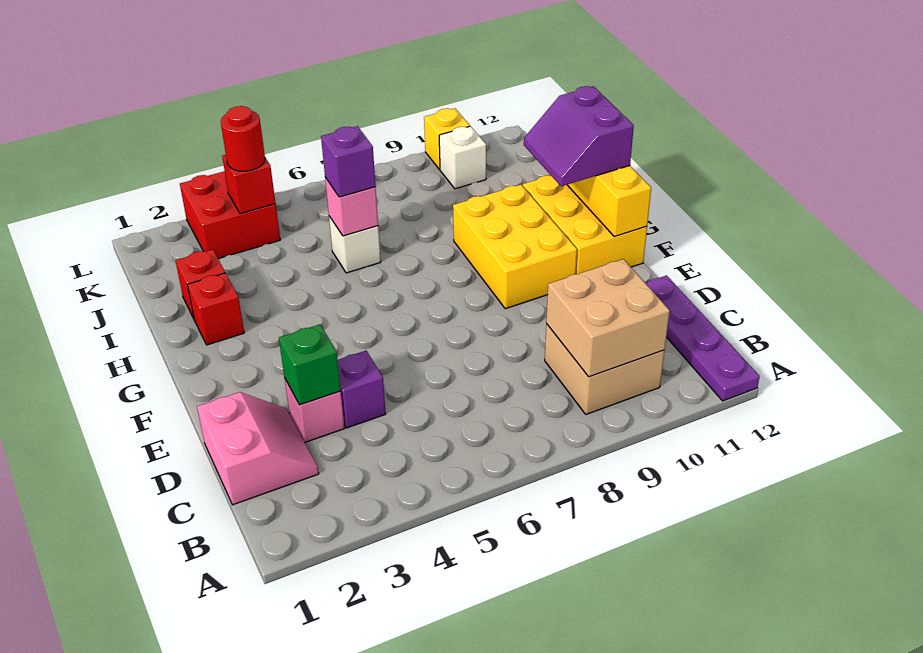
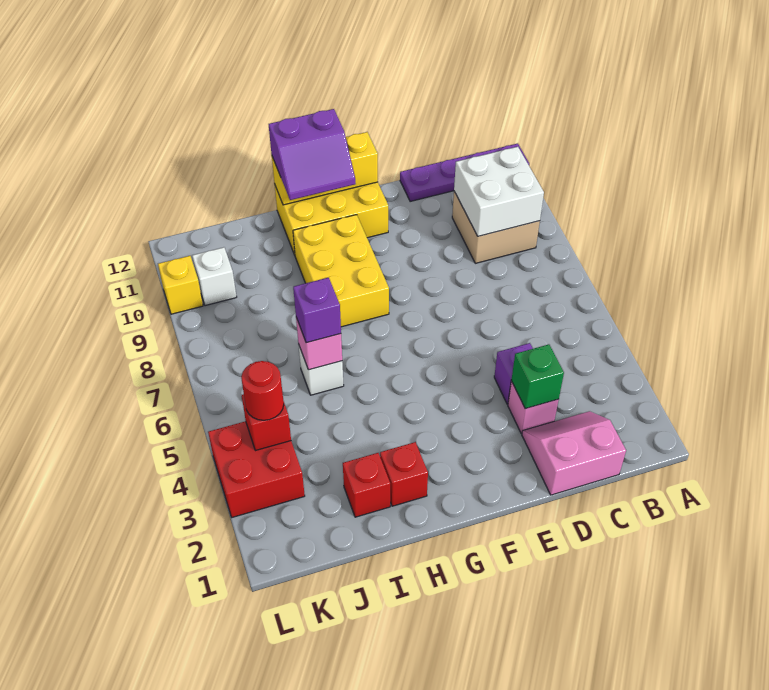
tan brick B9:C10 level 2 -> white brick B9:C10 level 2
yellow brick F9:H10 level 1 -> yellow brick G8:H10 level 1

